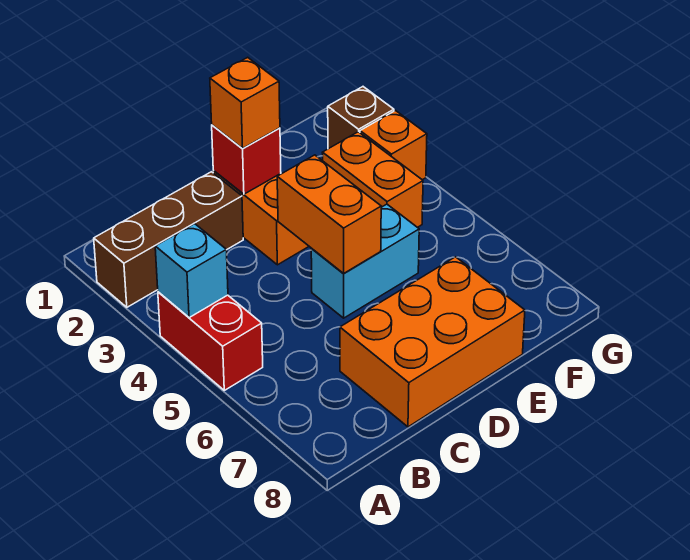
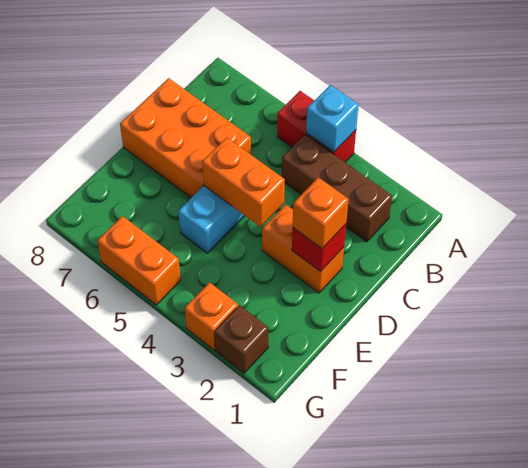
brown brick A2:C2 level 1 -> brown brick B2:B4 level 1
orange brick C7:E8 level 1 -> orange brick C6:D8 level 1
orange brick F3:F4 level 1 -> orange brick G5:G6 level 1

